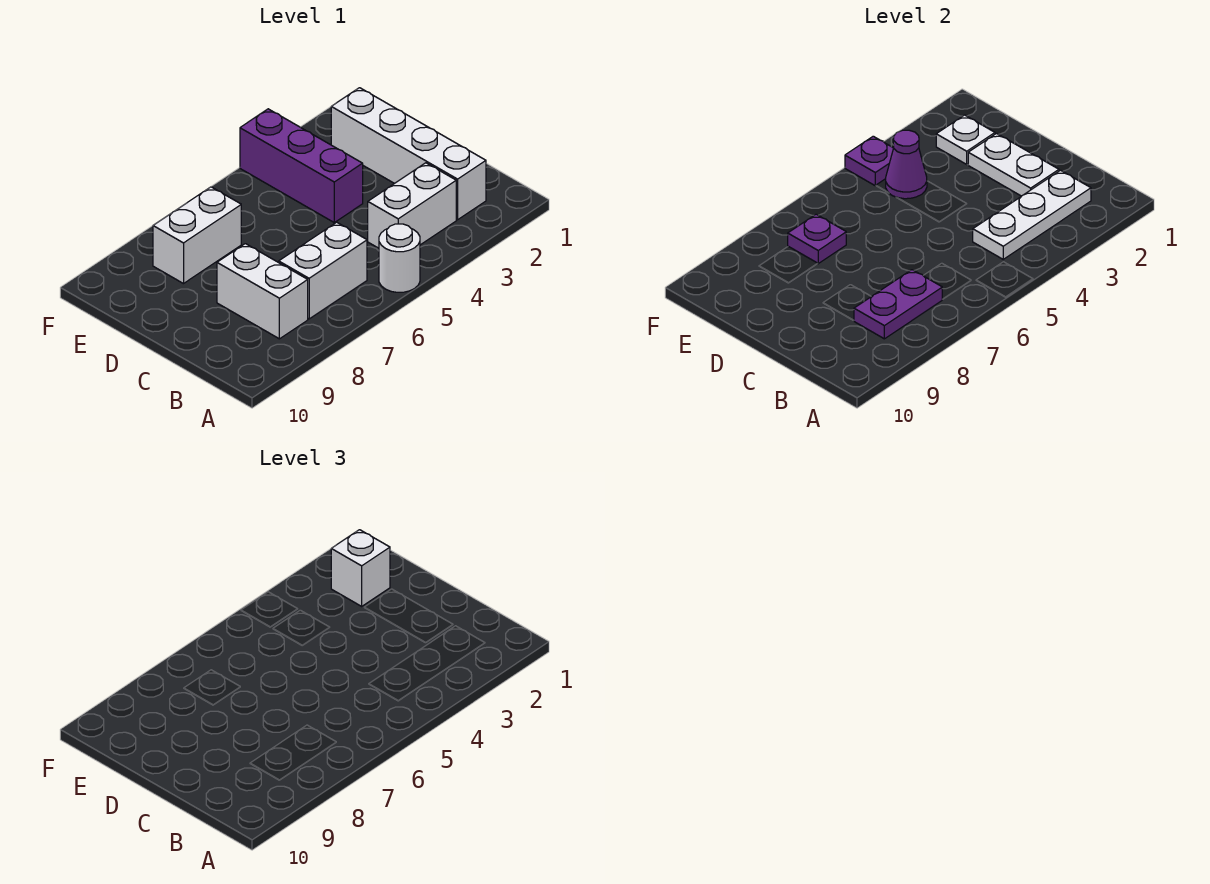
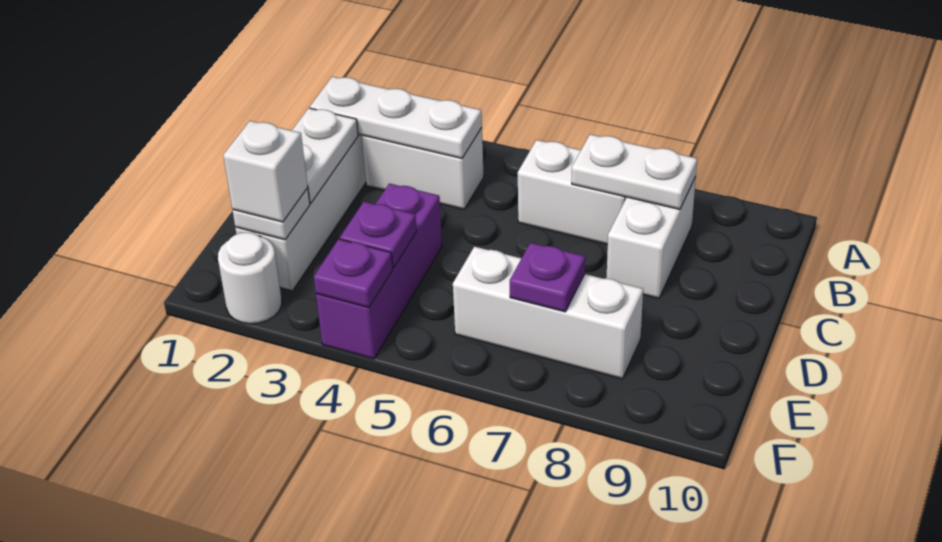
white round brick A5 level 1 -> white round brick F2 level 1
purple plate B7:B8 level 2 -> white plate B7:B8 level 2
purple cone E4 level 2 -> purple plate E4 level 2
white brick E7:E8 level 1 -> white brick E6:E8 level 1

